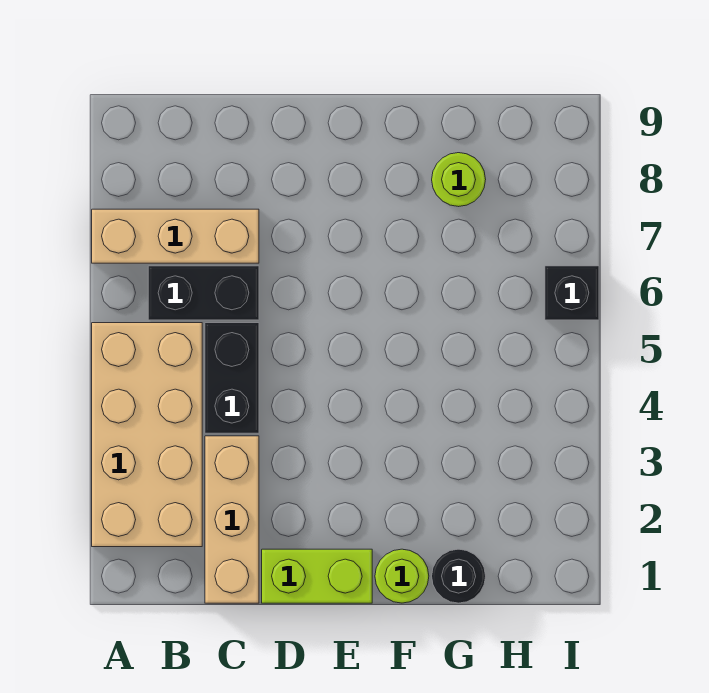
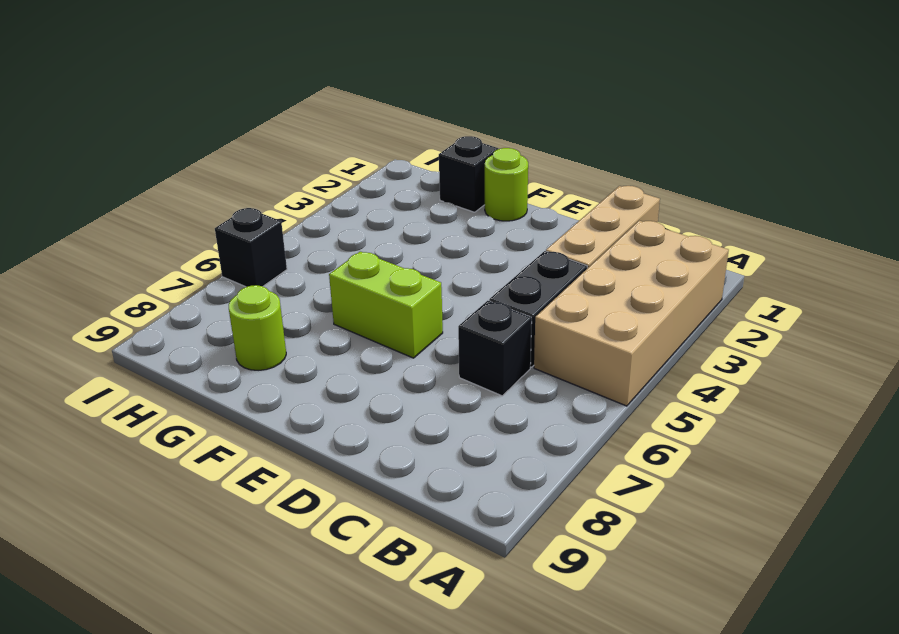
tan brick A7:C7 level 1 -> none
black brick B6:C6 level 1 -> black brick C6 level 1
lime brick D1:E1 level 1 -> lime brick E6:F6 level 1
black round brick G1 level 1 -> black brick G1 level 1

